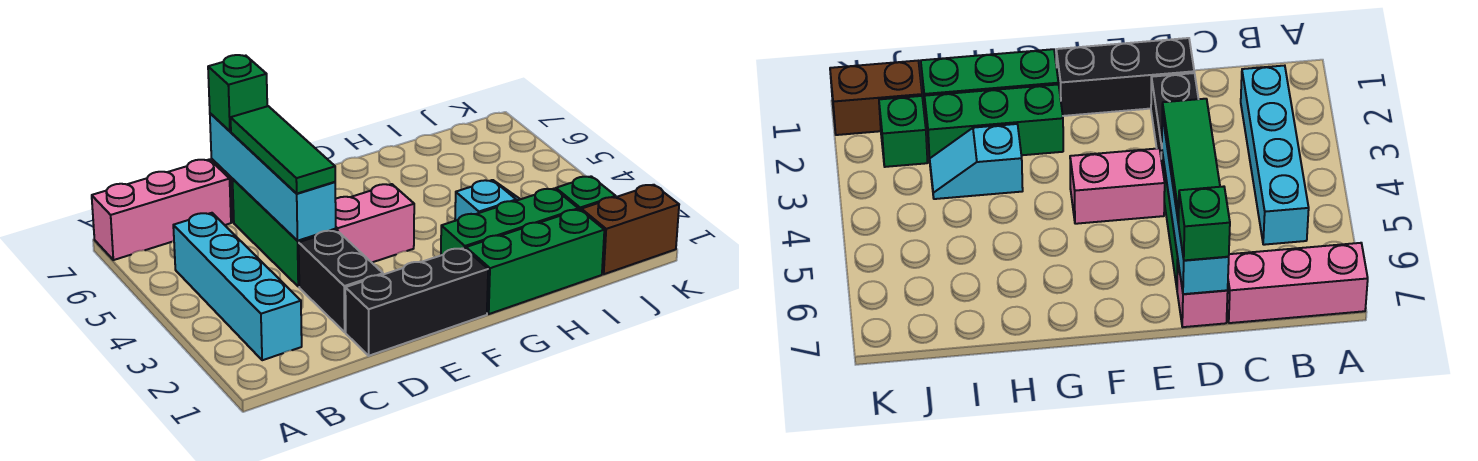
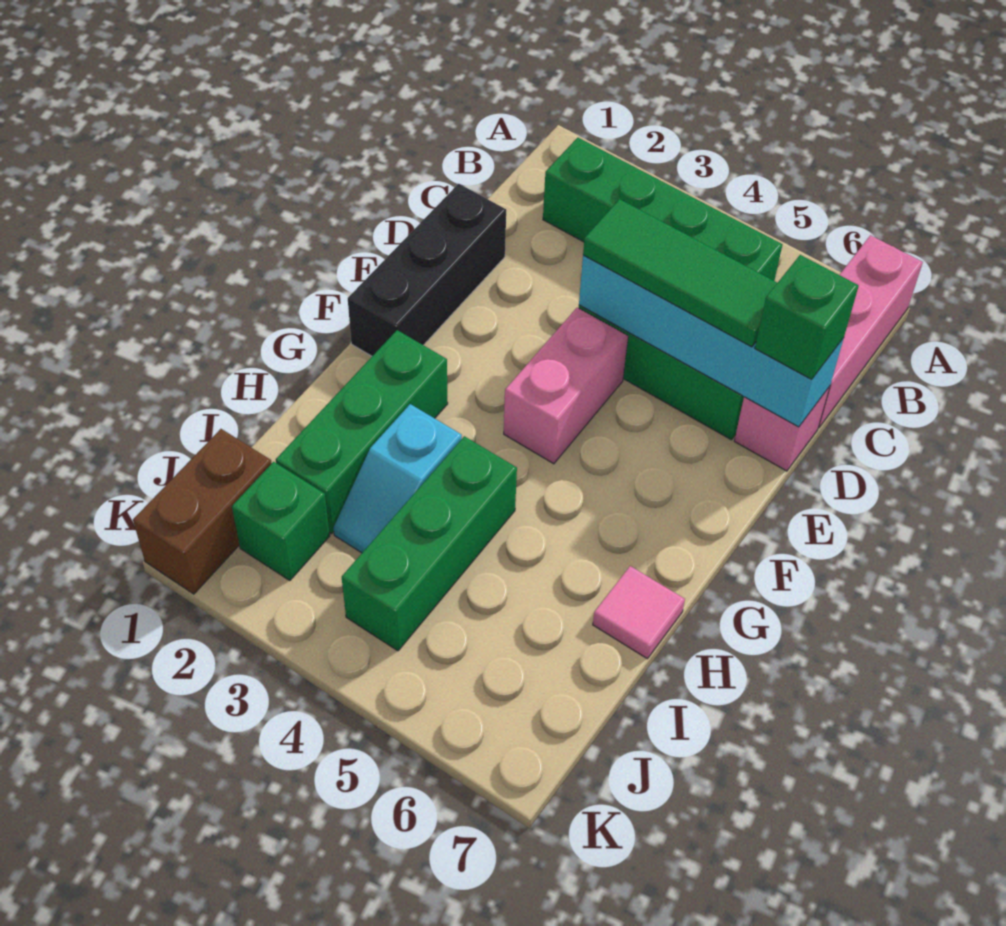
cyan brick B2:B5 level 1 -> green brick B2:B5 level 1
black brick D2:D3 level 1 -> none
green brick G1:I1 level 1 -> green brick H4:J4 level 1
none -> pink tile H7 level 1

